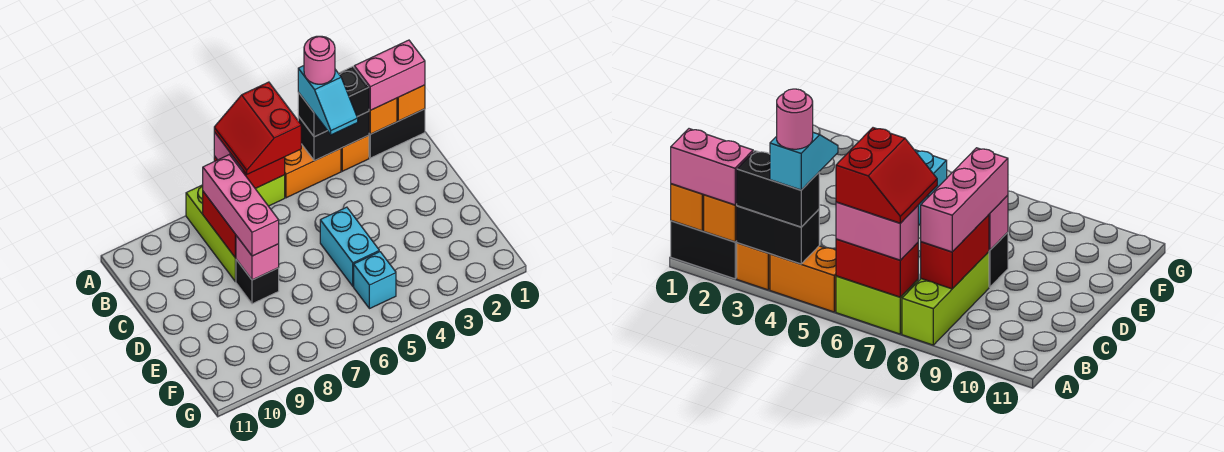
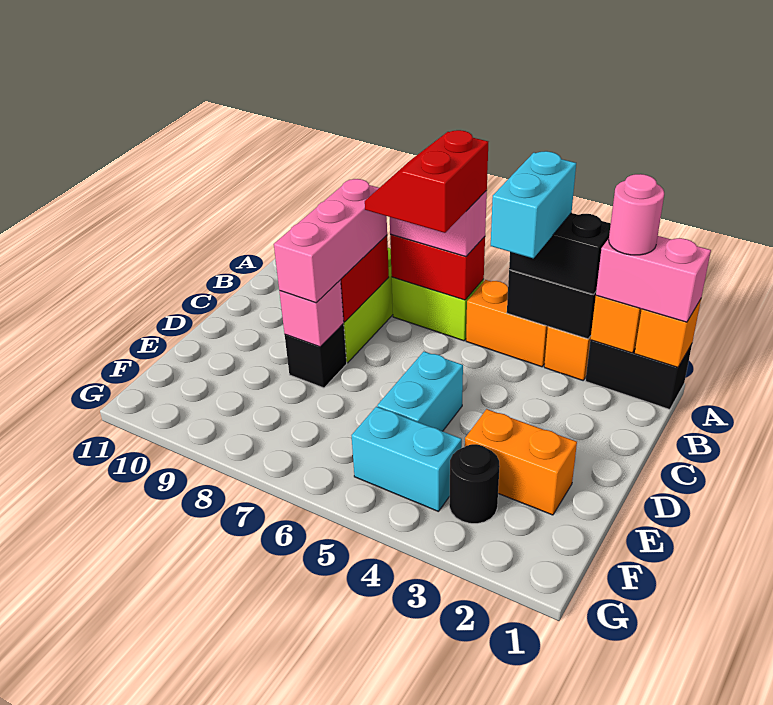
cyan slope A4:B4 level 4 top A -> cyan brick A4:B4 level 4
pink round brick A4 level 5 -> pink round brick A2 level 4
none -> orange brick E2:E3 level 1
none -> black round brick F3 level 1
cyan brick F5 level 1 -> cyan brick F4:F5 level 1

